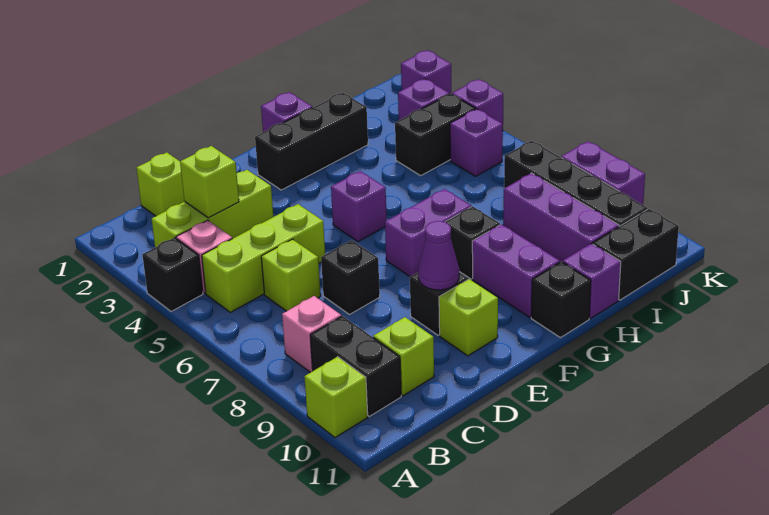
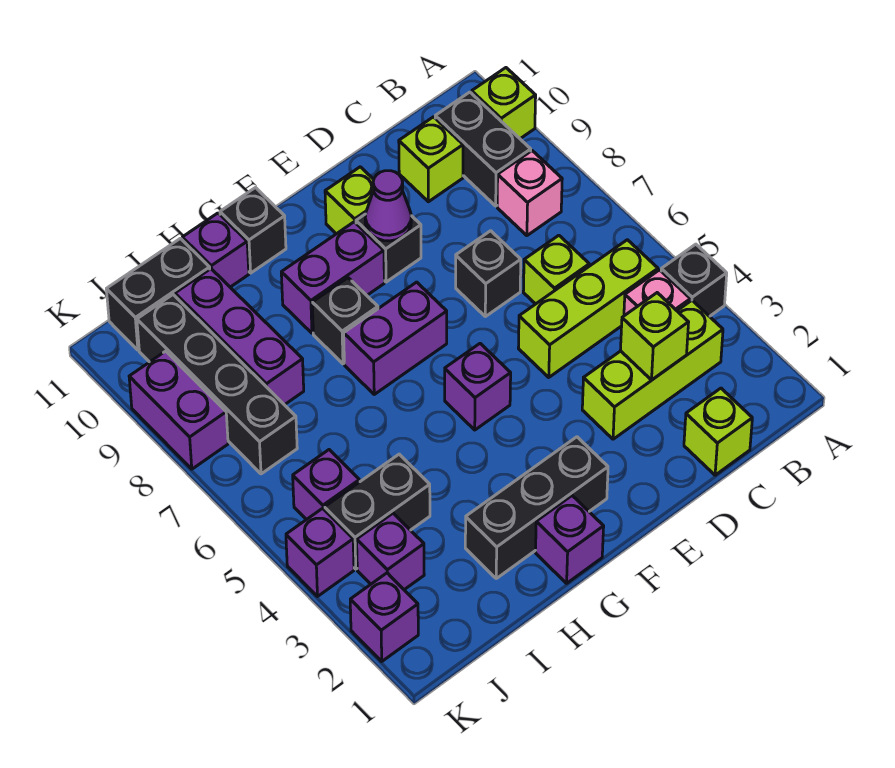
purple brick G9:G10 level 1 -> purple brick F9:G9 level 1

